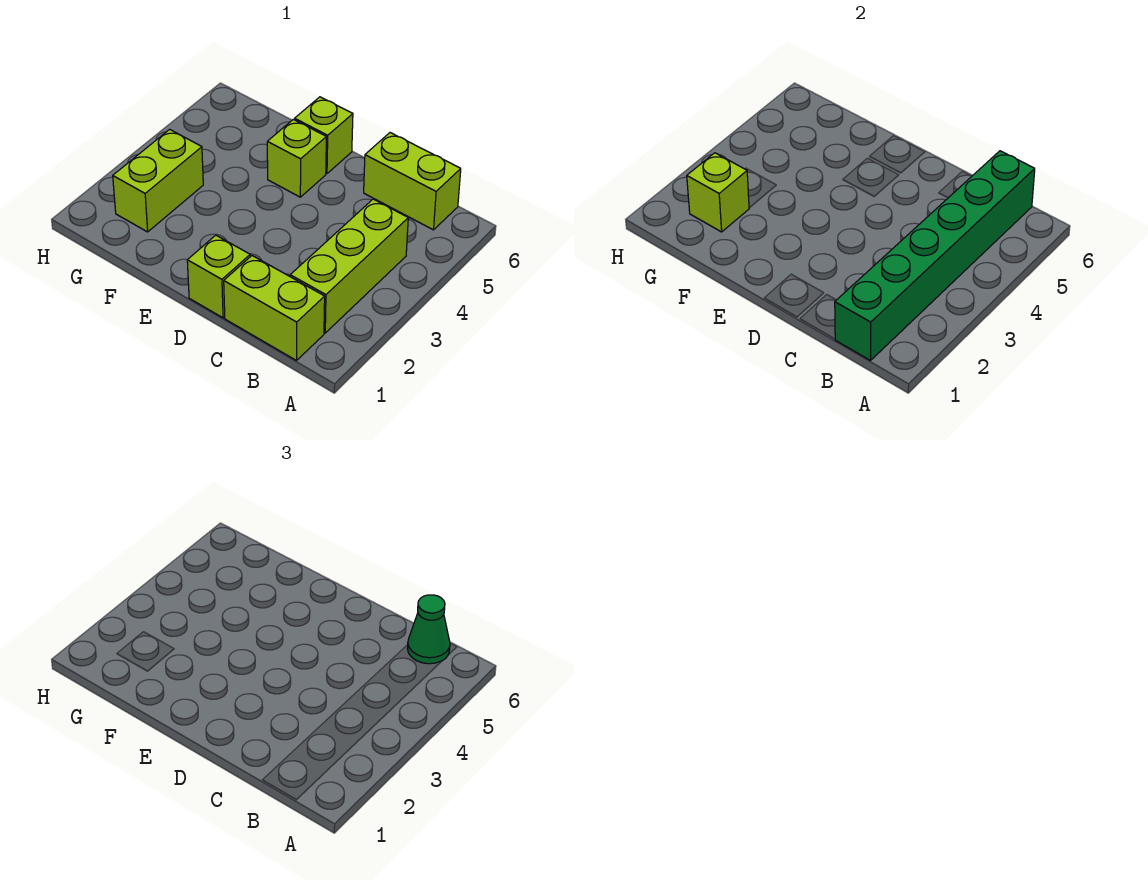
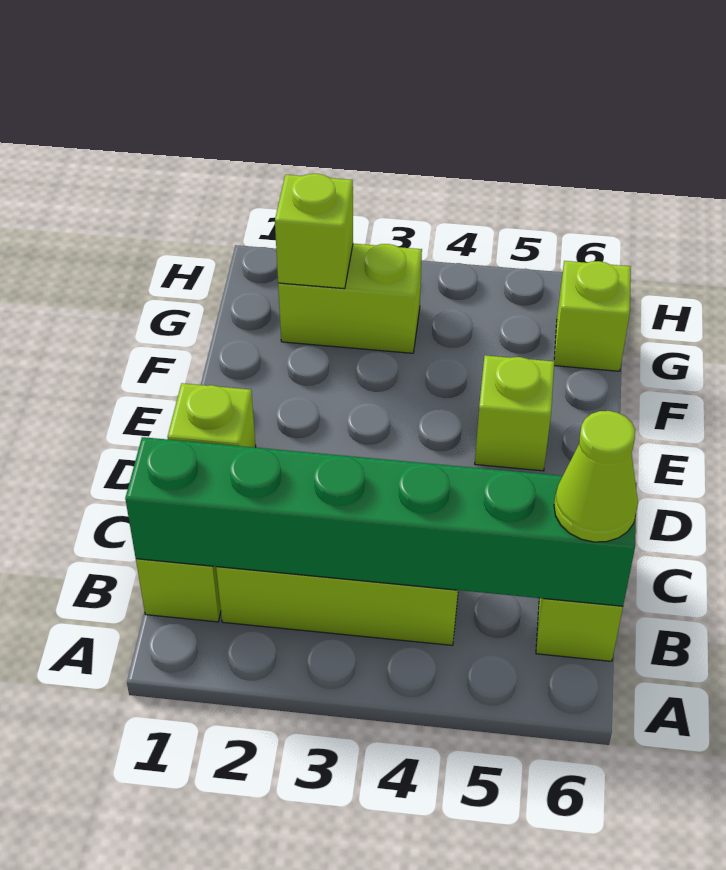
green cone B6 level 3 -> lime cone B6 level 3
lime brick E6 level 1 -> lime brick G6 level 1

